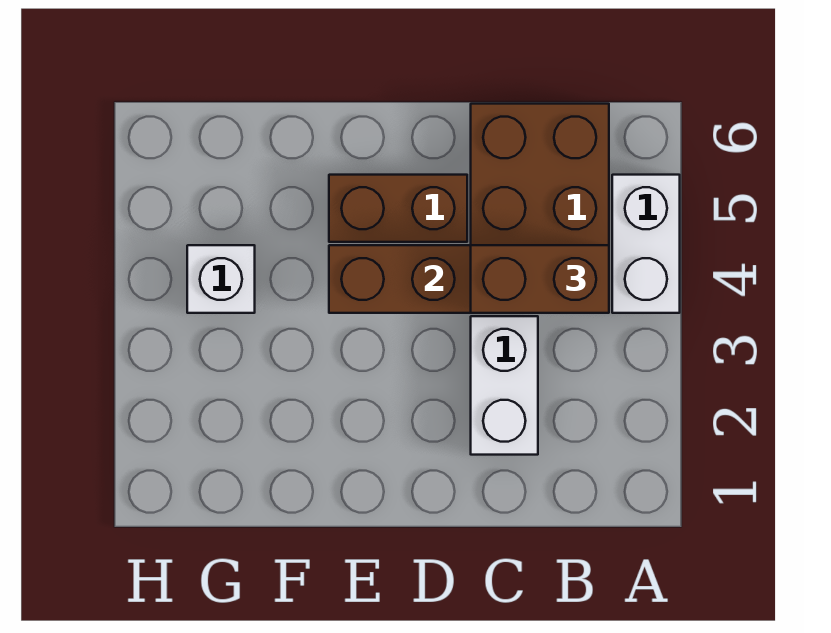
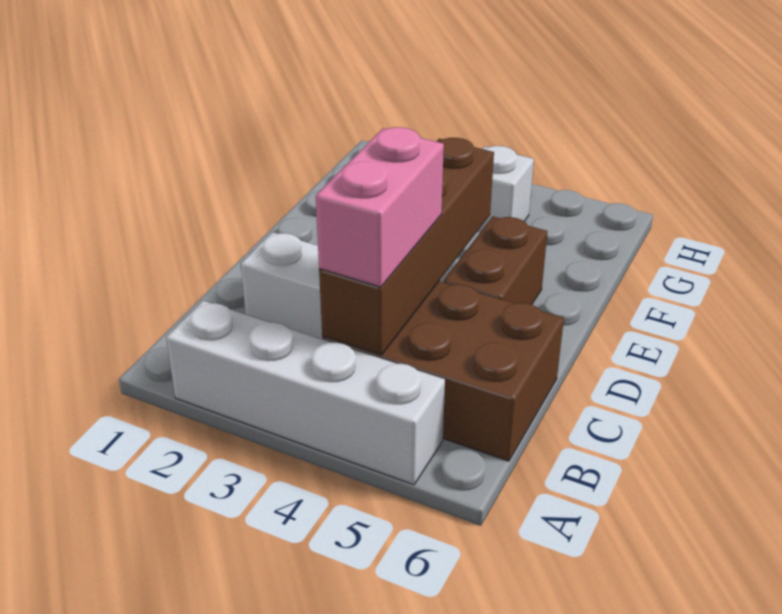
white brick A4:A5 level 1 -> white brick A2:A5 level 1
brown brick B4:C4 level 3 -> pink brick B4:C4 level 3

